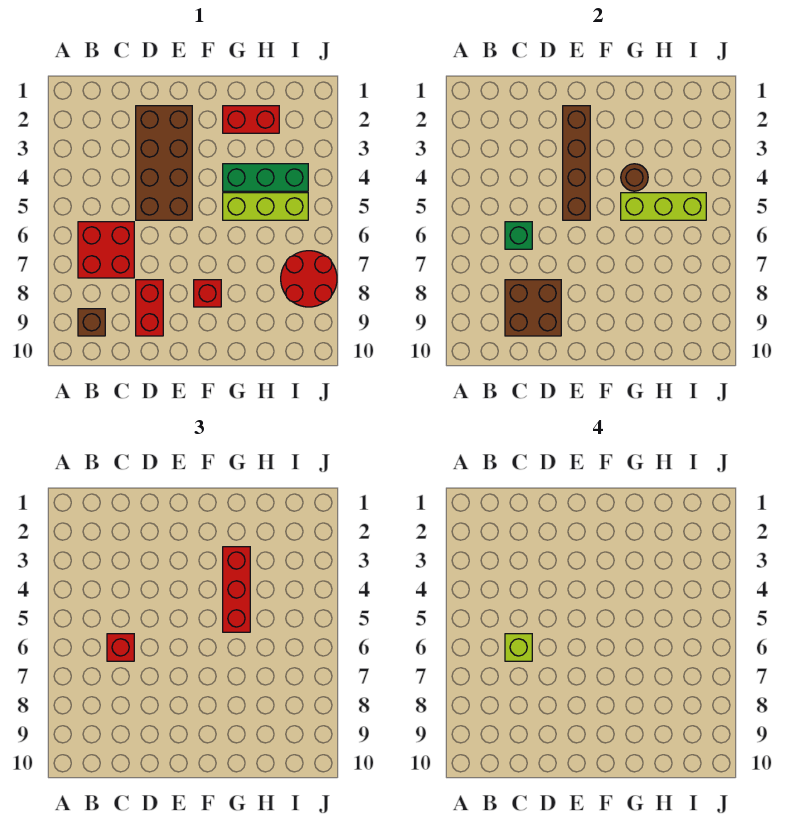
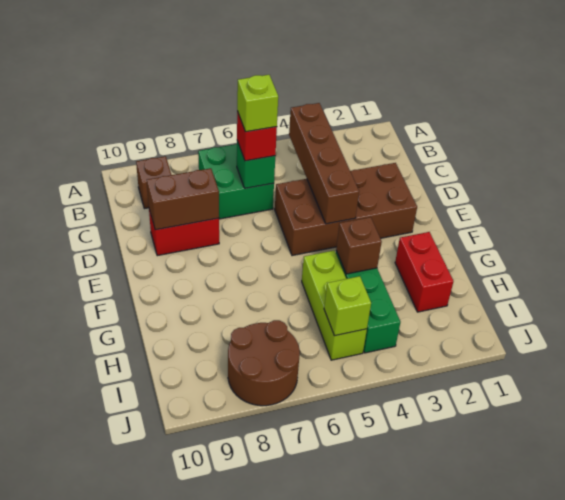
red brick B6:C7 level 1 -> green brick B6:C7 level 1
brown brick C8:D9 level 2 -> brown brick D8:D9 level 2
brown brick E2:E5 level 2 -> brown brick B4:E4 level 2
red brick F8 level 1 -> none
red brick G3:G5 level 3 -> none
brown round brick G4 level 2 -> brown brick G4 level 2
lime brick G5:I5 level 2 -> lime brick I5 level 2
red round brick I7:J8 level 1 -> brown round brick I7:J8 level 1

